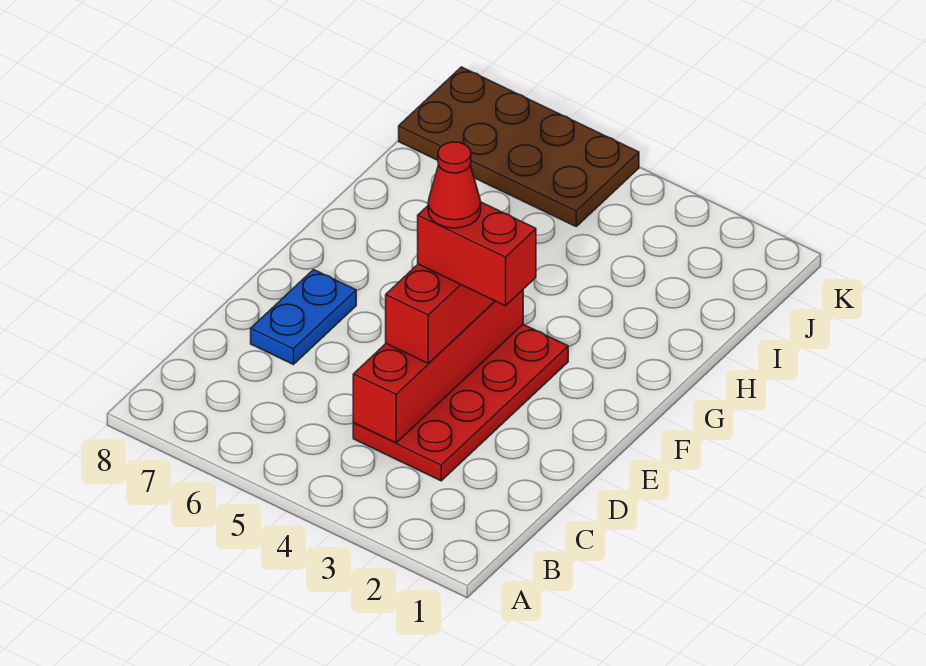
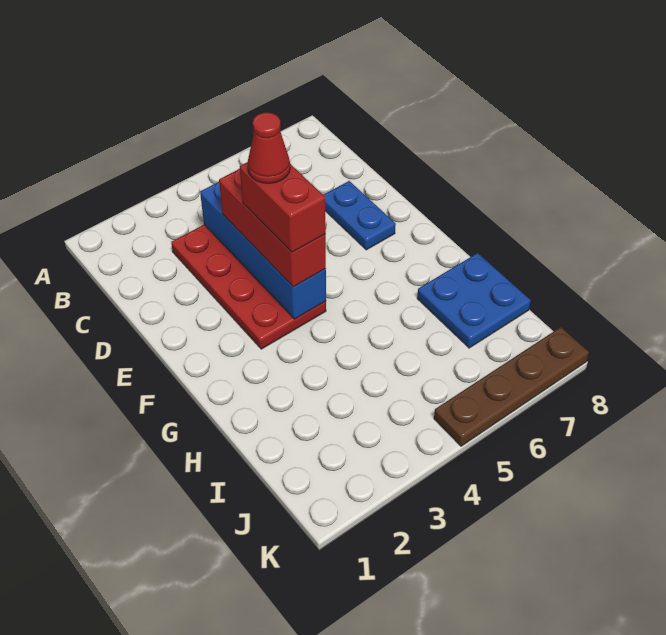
red brick C4:F4 level 2 -> blue brick C4:F4 level 2
red brick E3:E4 level 4 -> red brick E4:F4 level 4
none -> blue plate H7:I8 level 1
brown plate J5:K8 level 1 -> brown plate K5:K8 level 1

